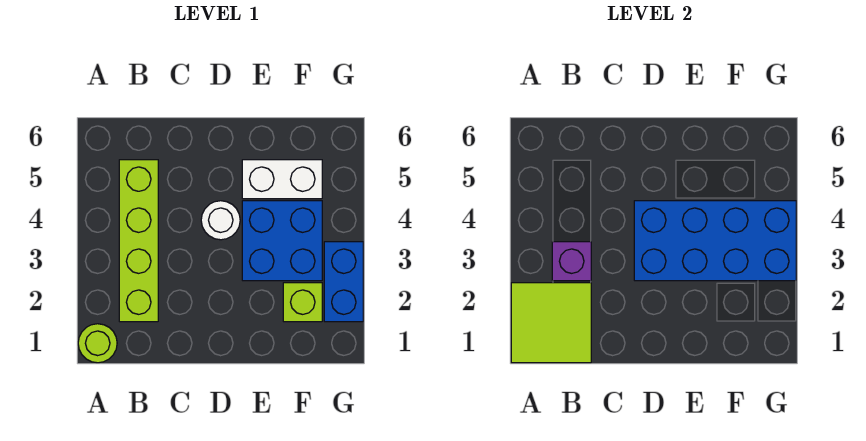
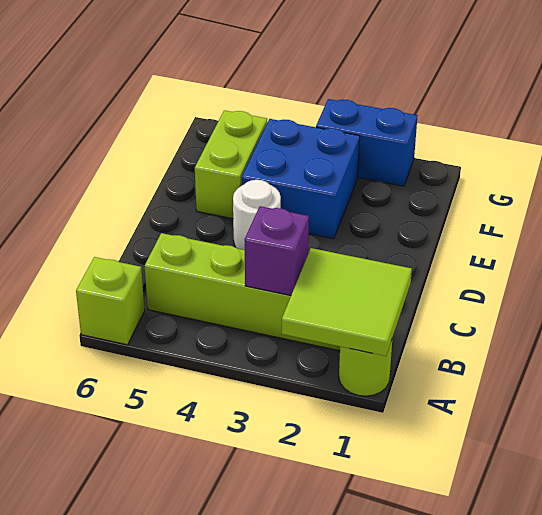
blue brick D3:G4 level 2 -> none
white brick E5:F5 level 1 -> lime brick E5:F5 level 1
lime brick F2 level 1 -> lime brick A6 level 1

